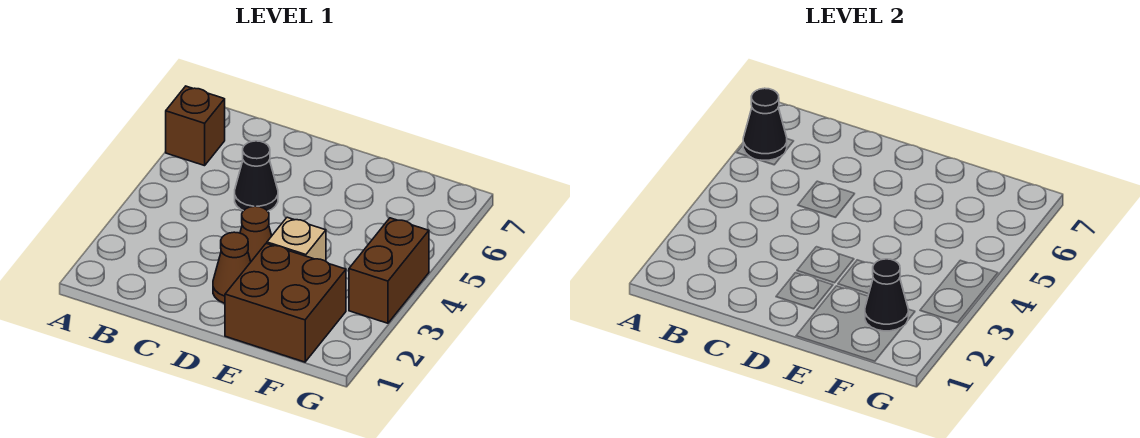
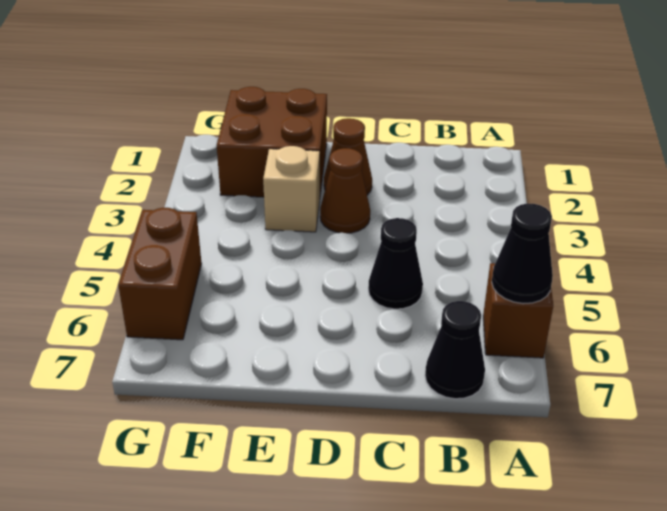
black cone F2 level 2 -> black cone B7 level 1
brown brick G3:G4 level 1 -> brown brick G5:G6 level 1

